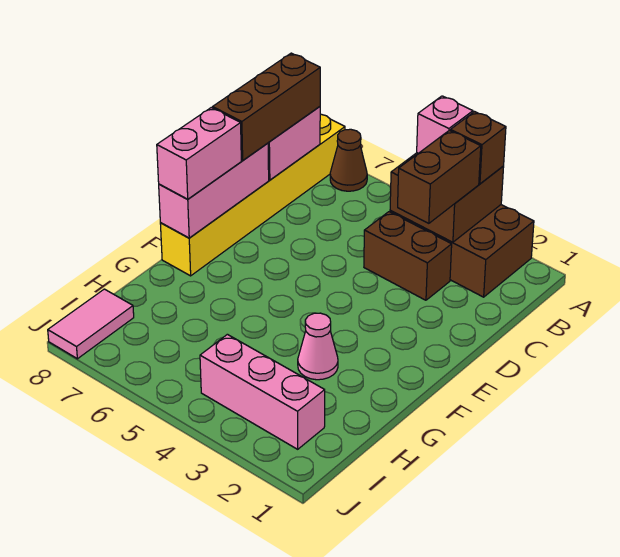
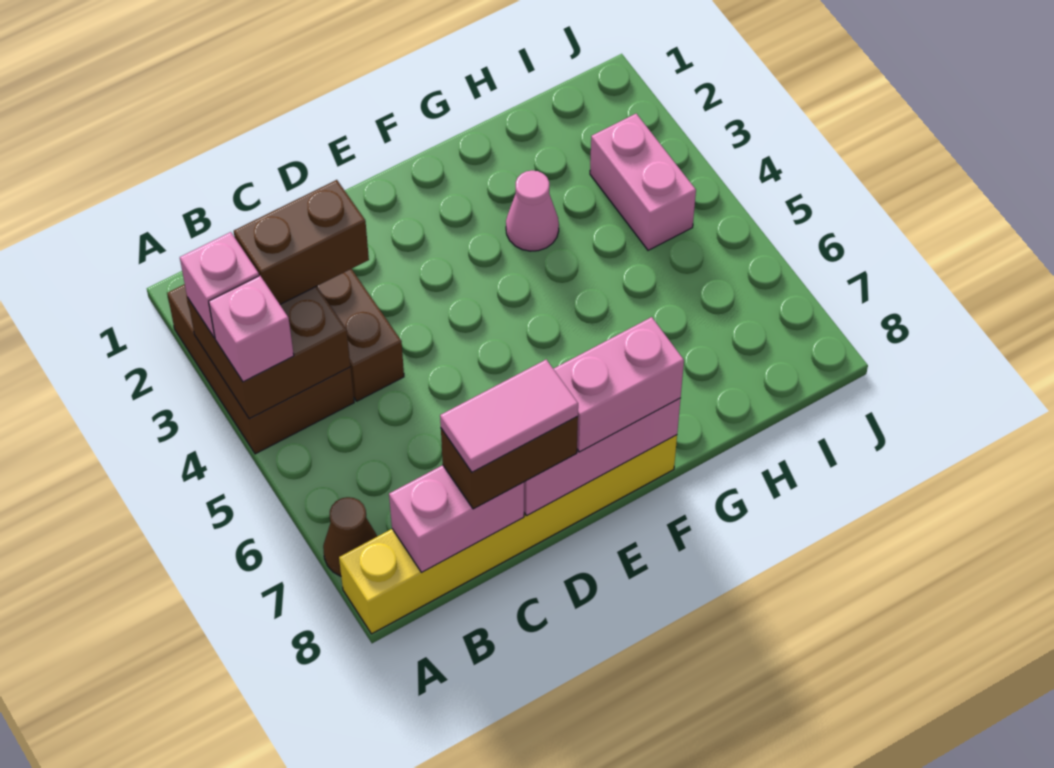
brown brick A3 level 3 -> pink brick A3 level 3
brown brick B8:D8 level 3 -> brown brick C8:D8 level 3
pink brick I2:I4 level 1 -> pink brick I3:I4 level 1
pink tile I8:J8 level 1 -> pink tile C8:D8 level 4

